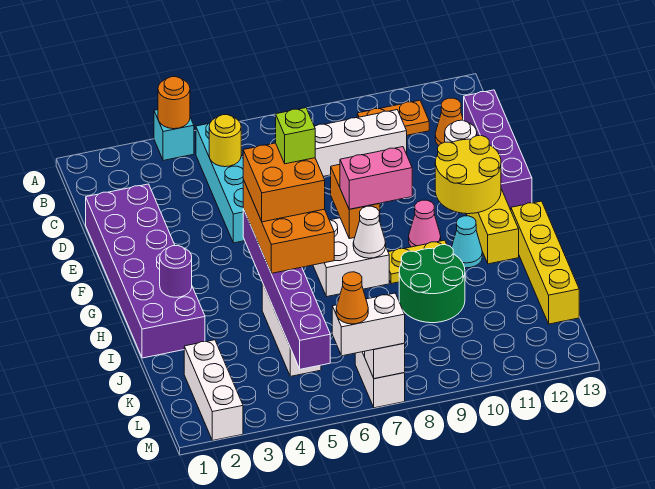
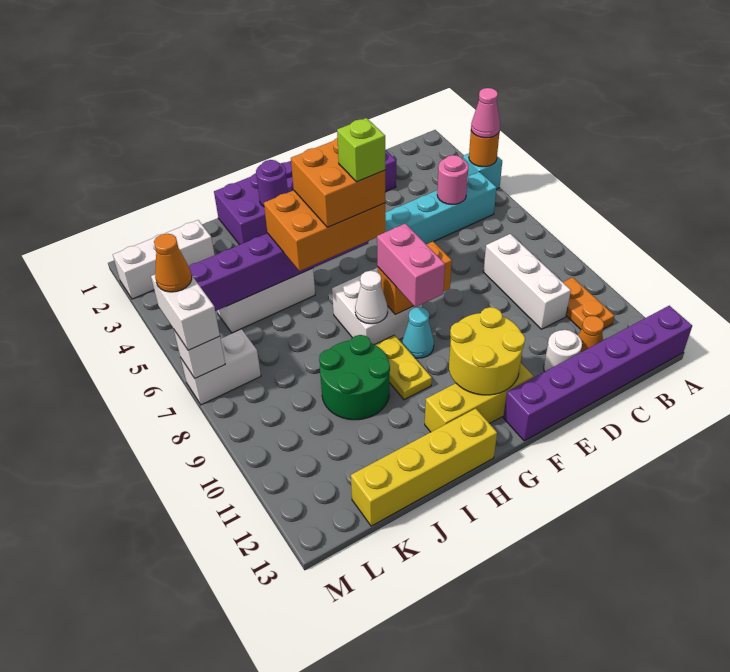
yellow round brick C5 level 2 -> pink round brick C5 level 2
purple brick C13:F13 level 1 -> purple brick A13:F13 level 1
pink cone G10 level 1 -> pink cone A4 level 3
cyan cone H11 level 1 -> cyan cone G9 level 1

